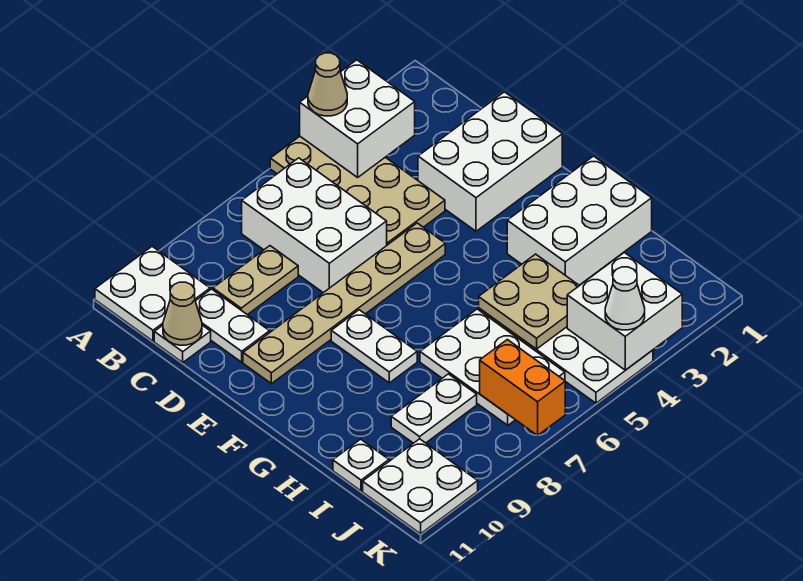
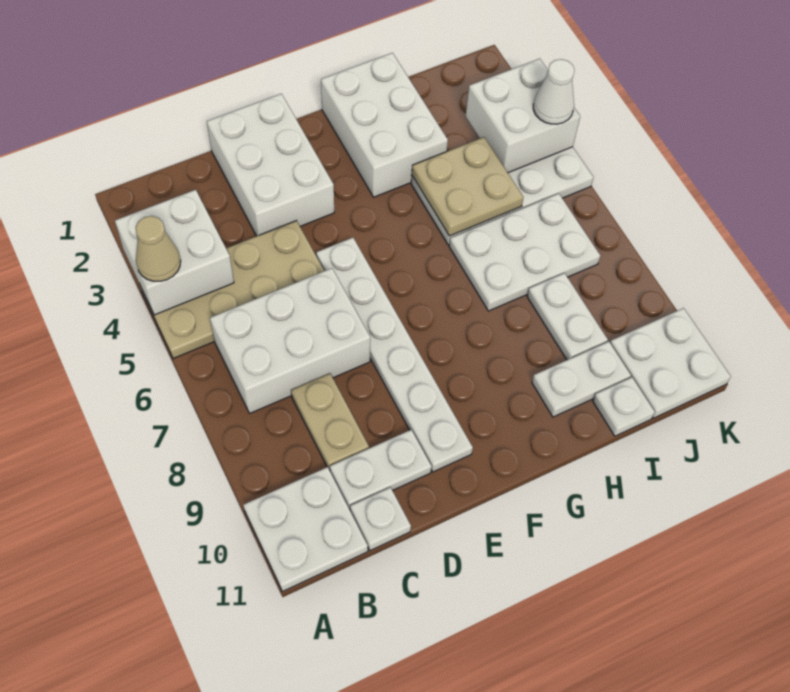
tan cone C11 level 2 -> none
tan plate E5:E10 level 1 -> white plate E5:E10 level 1
white plate F8:G8 level 1 -> white plate H10:I10 level 1
orange brick J7:K7 level 2 -> none

